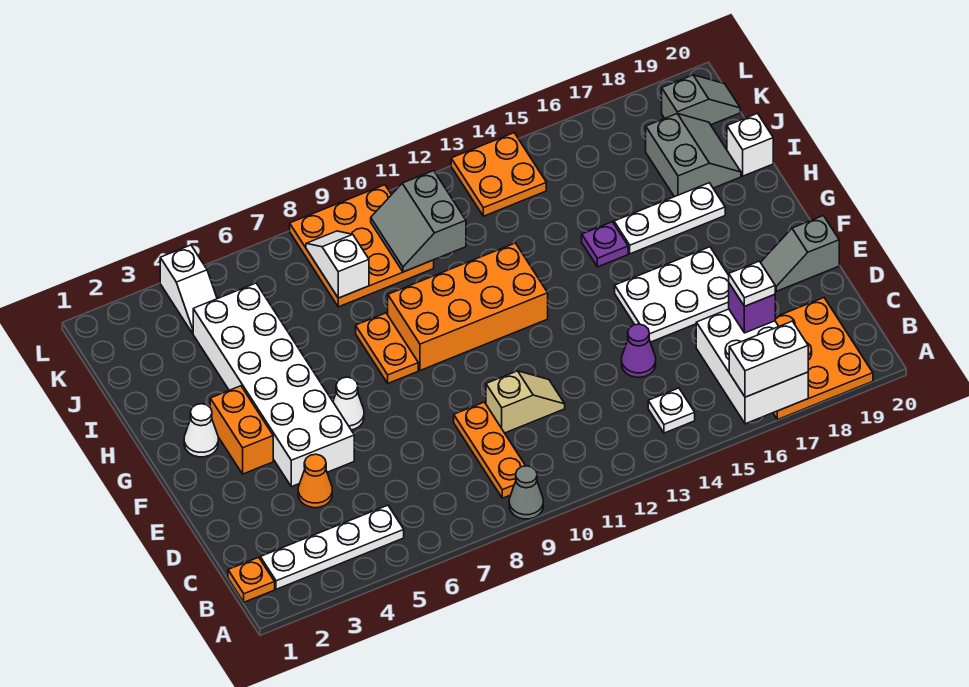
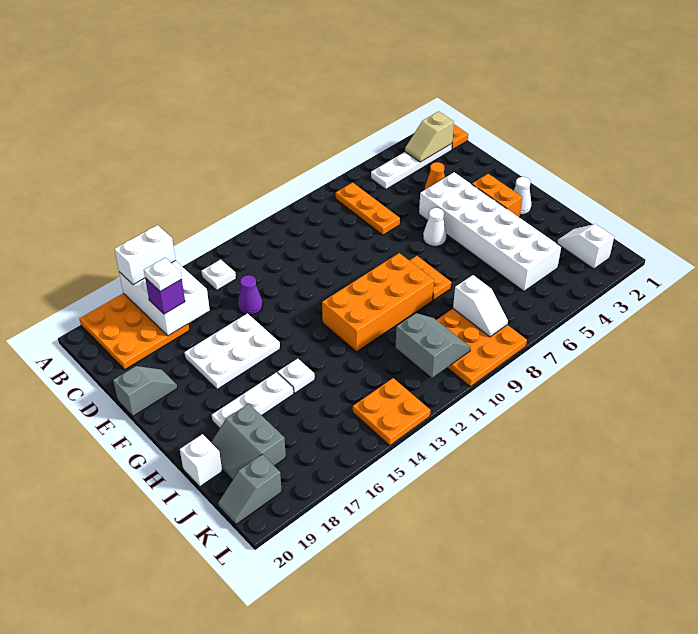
grey cone A9 level 1 -> none
orange plate B9:D9 level 1 -> orange plate B7:D7 level 1
tan slope D10:D11 level 1 top 10 -> tan slope B2:B3 level 2 top 2
purple plate H15 level 1 -> white plate H15 level 1
white slope K4:L4 level 1 top L -> white slope J2:K2 level 1 top K

